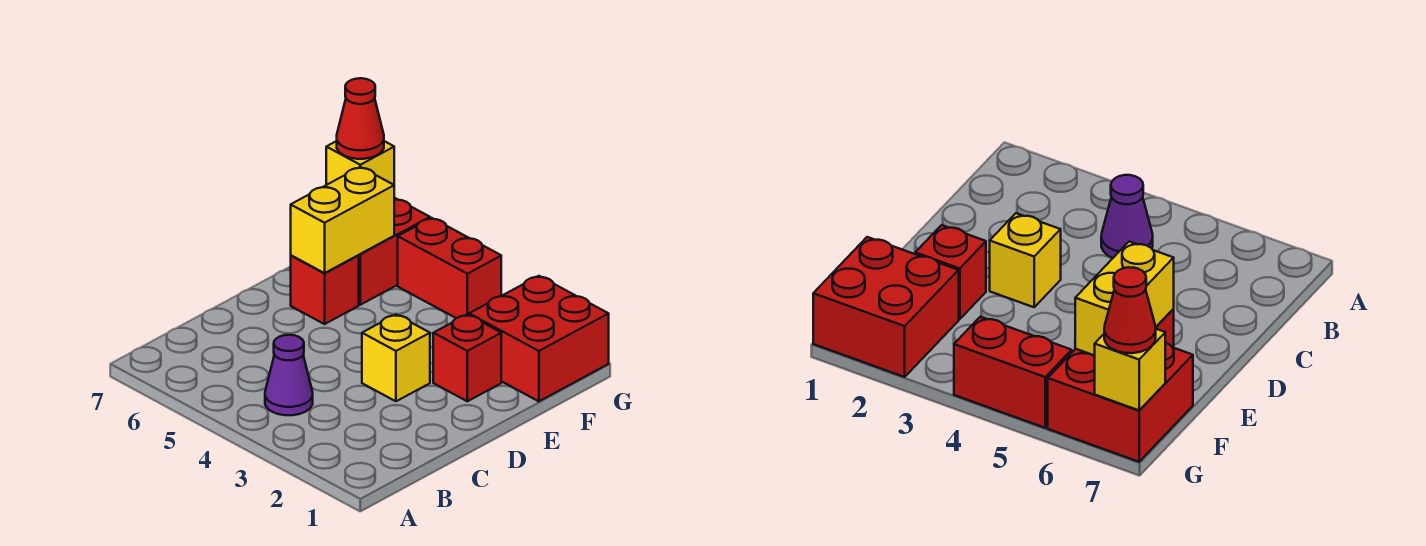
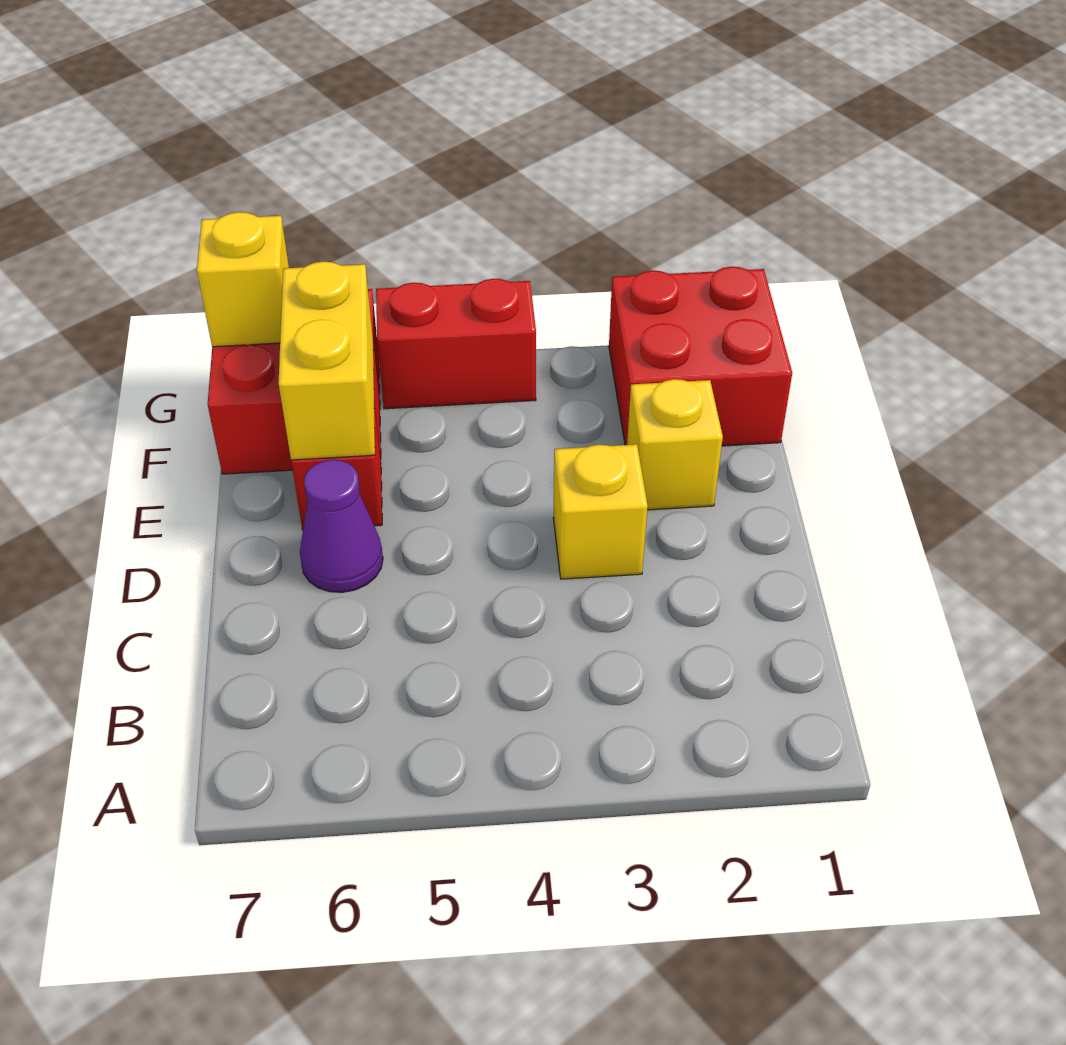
purple cone B4 level 1 -> purple cone D6 level 1
red brick E2 level 1 -> yellow brick E2 level 1
red cone G7 level 3 -> none

